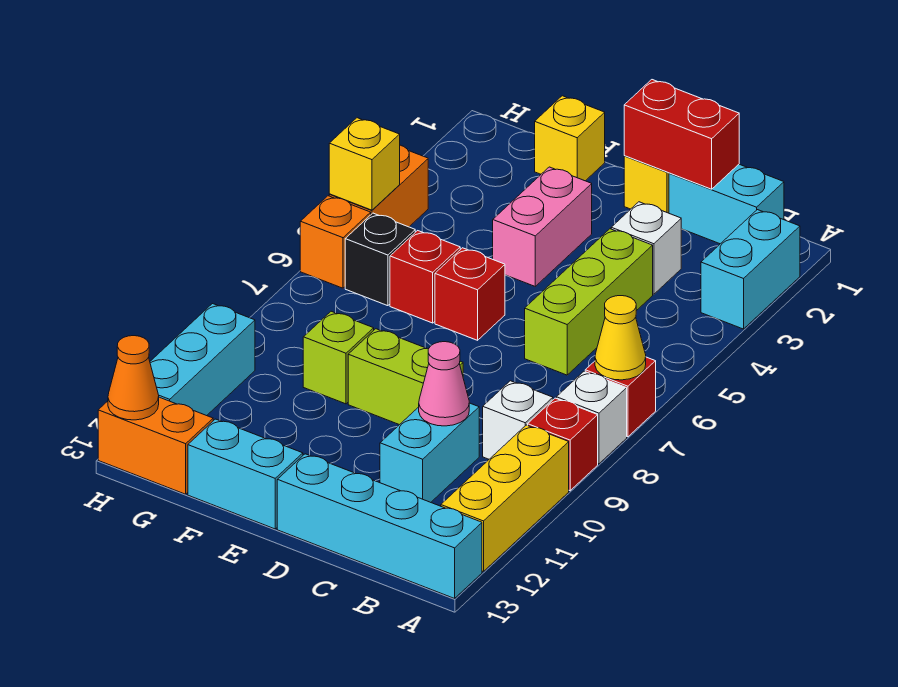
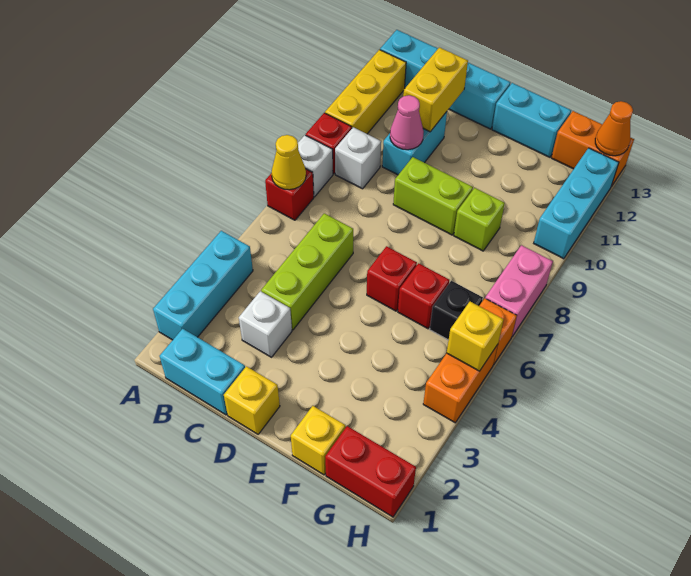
cyan brick A2:A3 level 1 -> cyan brick A2:A4 level 1
red brick C1:D1 level 2 -> red brick G1:H1 level 1
none -> yellow brick C11:C12 level 2
pink brick E3:E4 level 1 -> pink brick H7:H8 level 1

